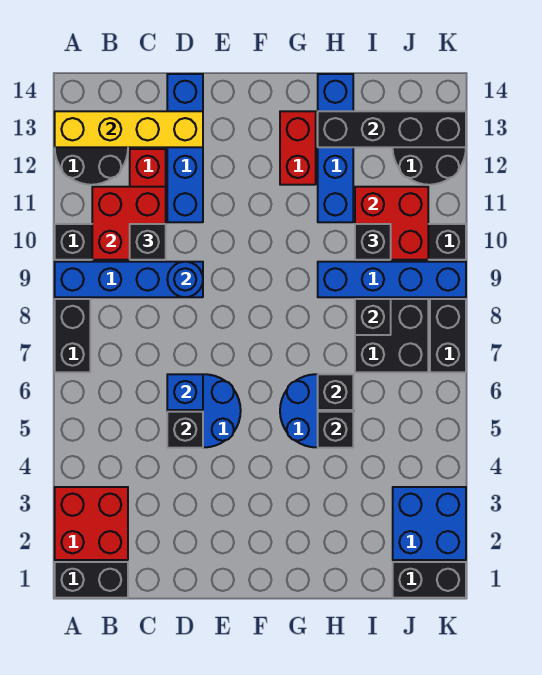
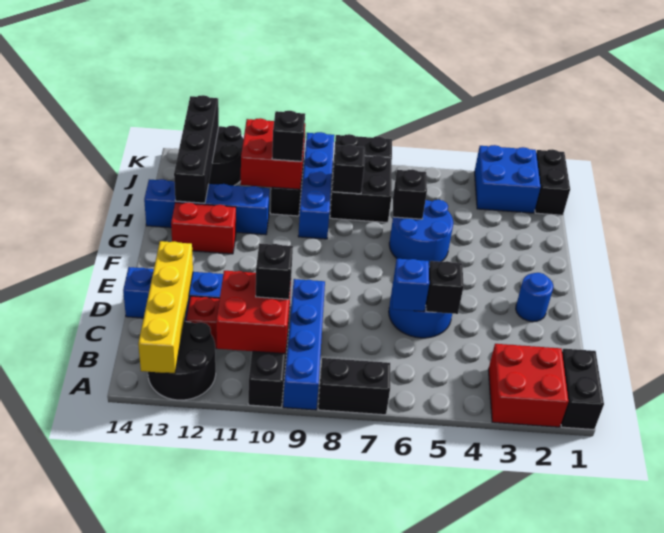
blue round brick D9 level 2 -> blue round brick E2 level 1
black brick H5 level 2 -> none

